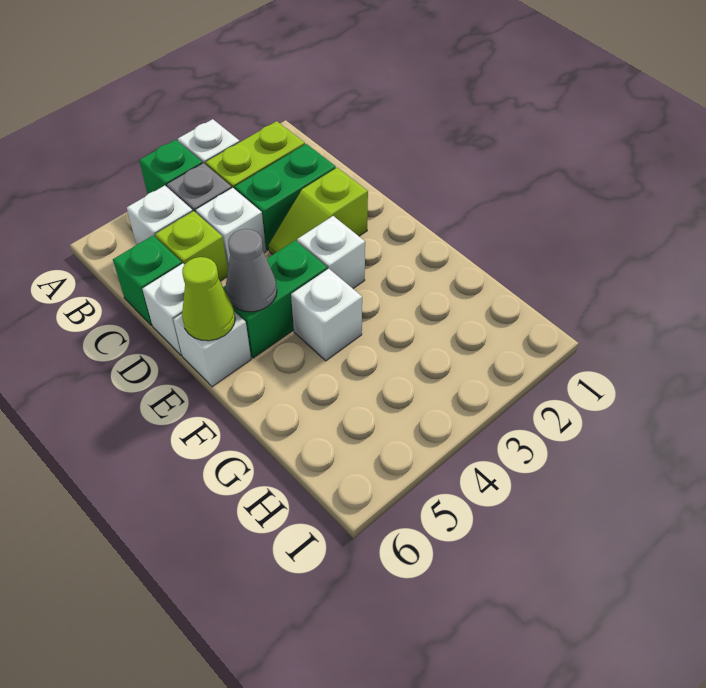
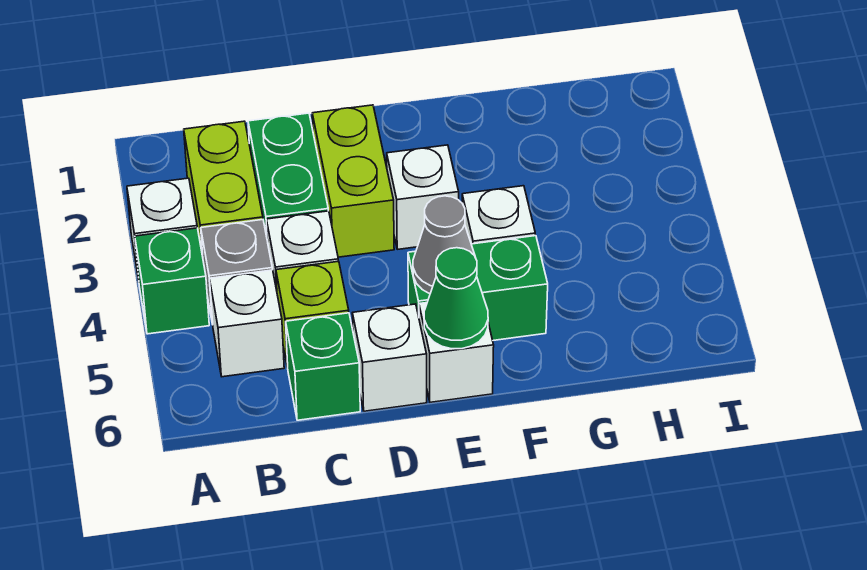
lime slope D2:D3 level 1 top 2 -> lime brick D2:D3 level 1
green brick E4:E5 level 1 -> green brick E5:F5 level 1
lime cone E6 level 2 -> green cone E6 level 2

